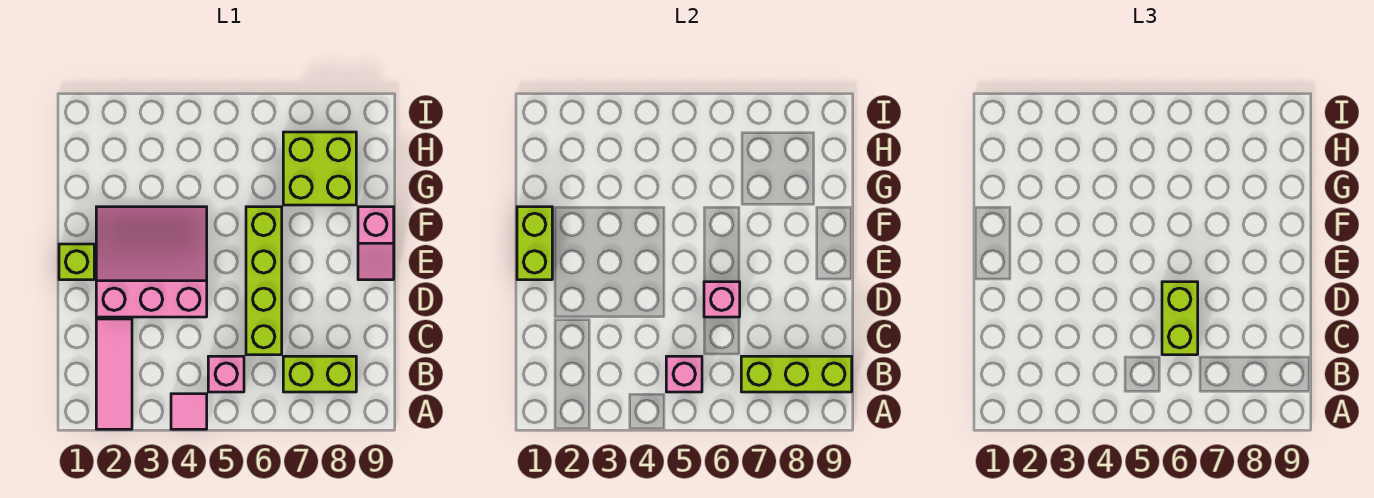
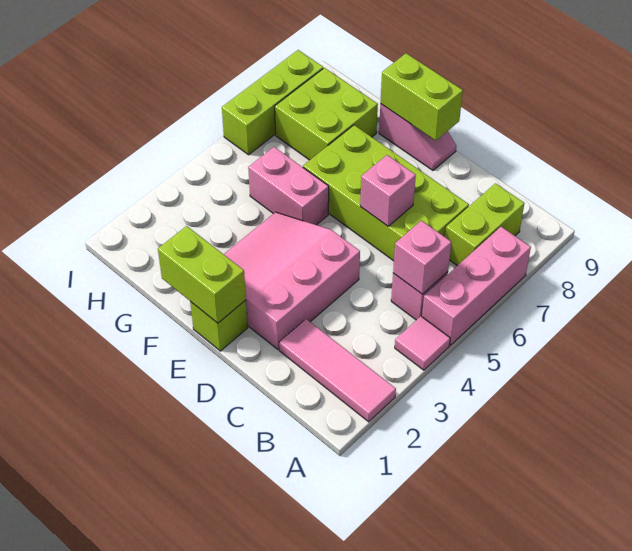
none -> pink brick A5:A7 level 1
lime brick B7:B9 level 2 -> lime brick I6:I8 level 1
lime brick C6:F6 level 1 -> lime brick C6:F7 level 1
lime brick C6:D6 level 3 -> lime brick E9:F9 level 2
none -> pink brick F5:G5 level 1

